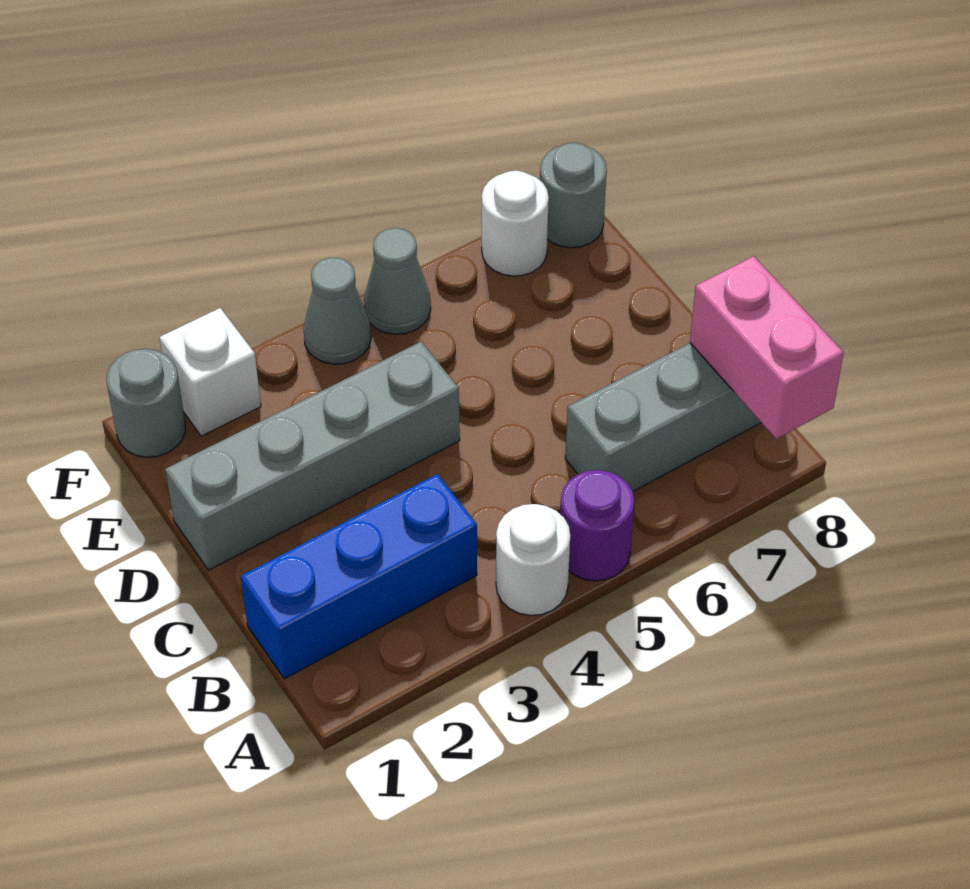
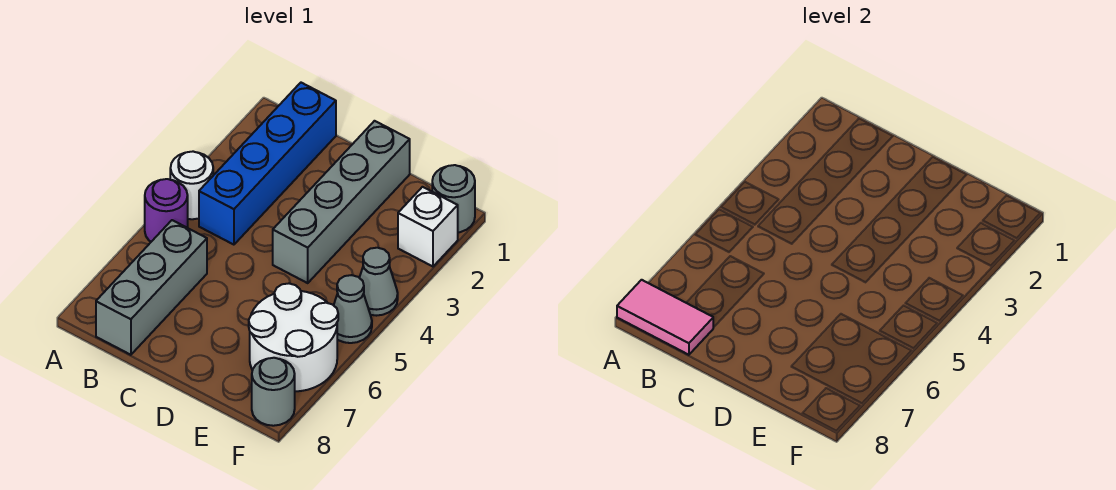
pink brick A8:B8 level 2 -> pink tile A8:B8 level 2
blue brick B1:B3 level 1 -> blue brick B1:B4 level 1
white round brick F7 level 1 -> white round brick E6:F7 level 1

